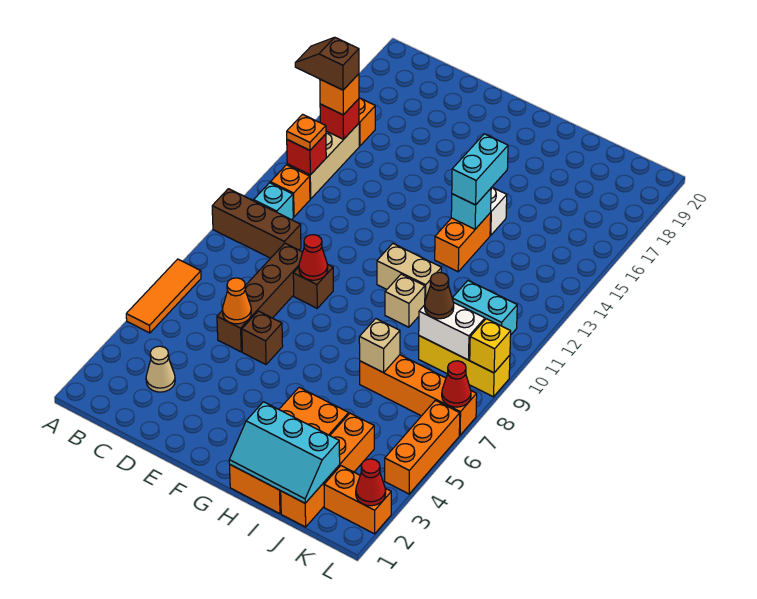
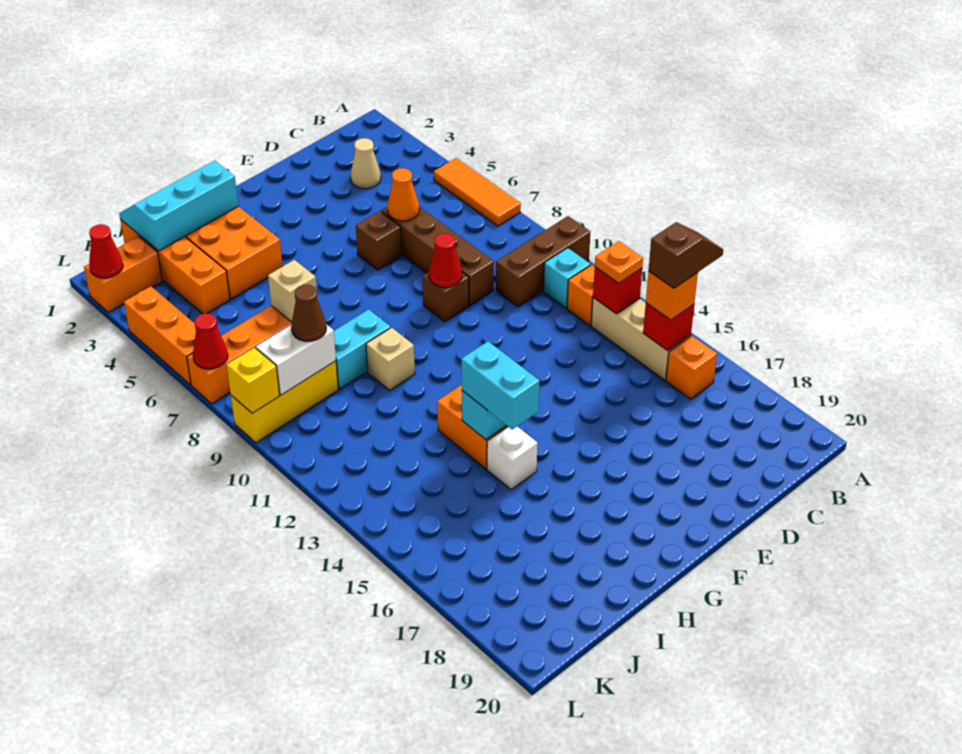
tan brick G11:H11 level 1 -> none
cyan brick J11:K11 level 1 -> cyan brick H9:I9 level 1

